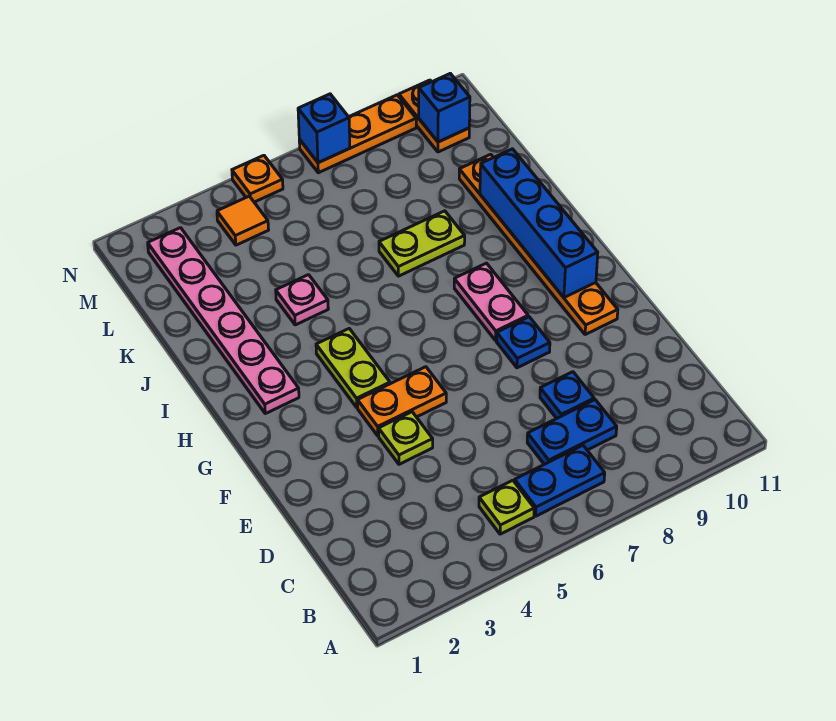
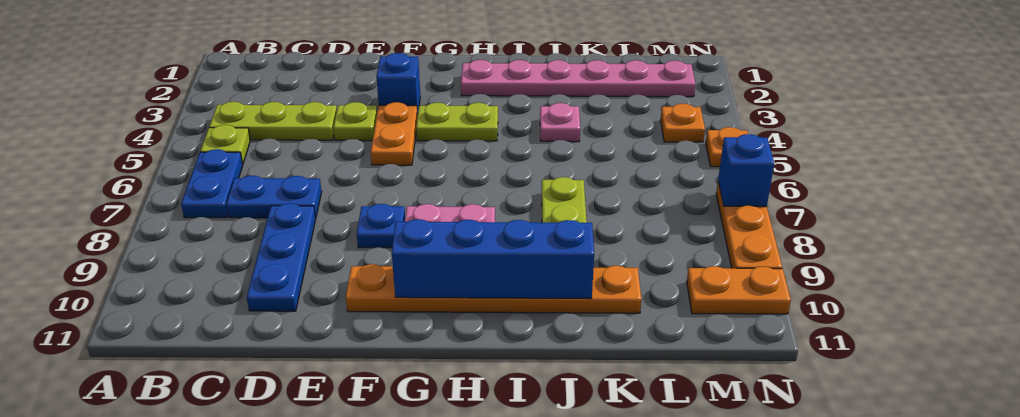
none -> lime plate B4:D4 level 1
blue plate C7:C8 level 1 -> blue plate C7:D7 level 1
blue plate D8 level 1 -> blue plate D8:D10 level 1
orange tile M4 level 1 -> orange plate M4 level 1
blue brick M10 level 2 -> blue brick F3 level 1

